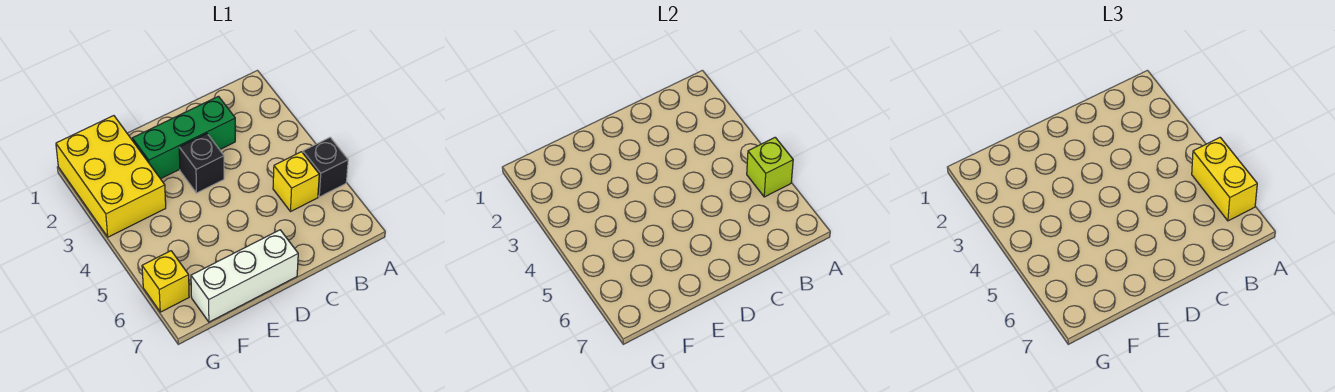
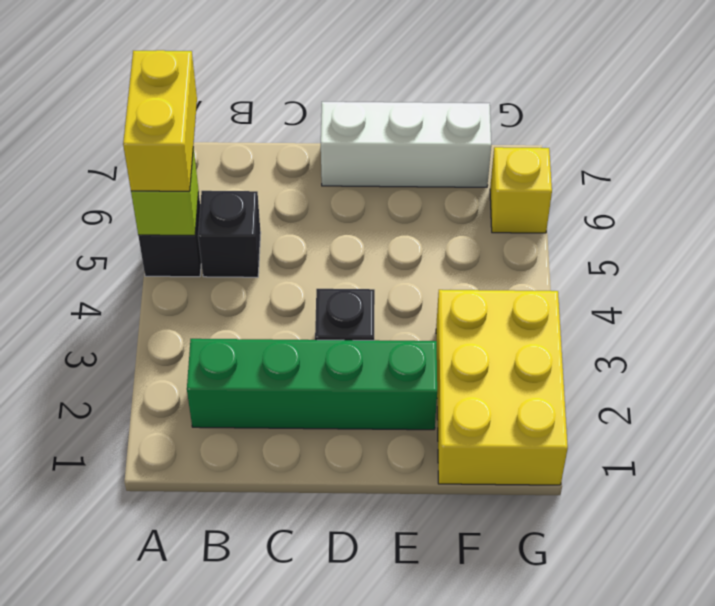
yellow brick B5 level 1 -> black brick B5 level 1
green brick C2:E2 level 1 -> green brick B2:E2 level 1

